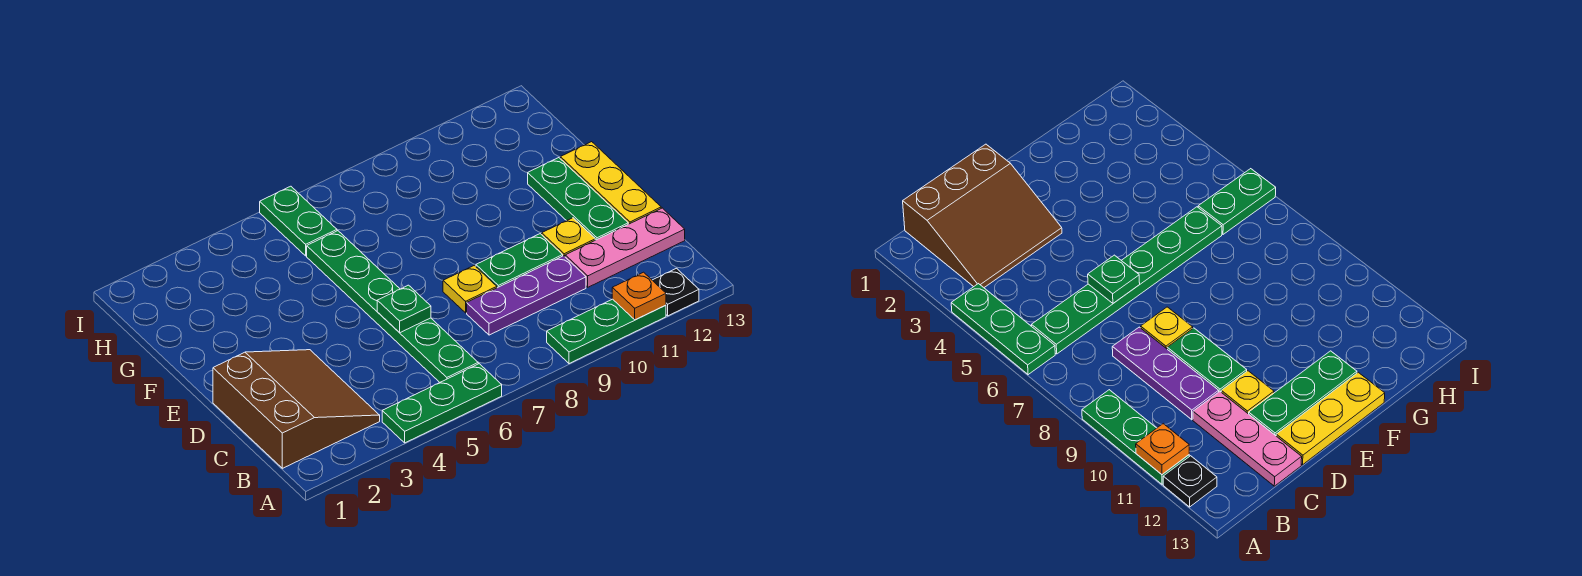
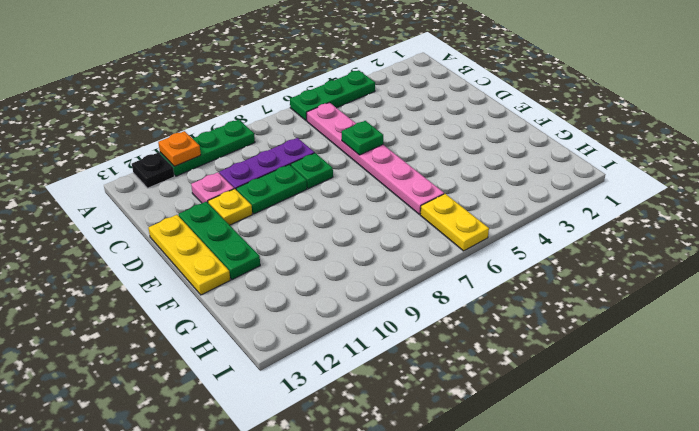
brown slope B1:D3 level 1 top 1 -> none
green plate B6:G6 level 1 -> pink plate B6:G6 level 1
pink plate C11:C13 level 1 -> pink plate C11 level 1
yellow plate D8 level 1 -> green plate D8 level 1
green plate H6:I6 level 1 -> yellow plate H6:I6 level 1

